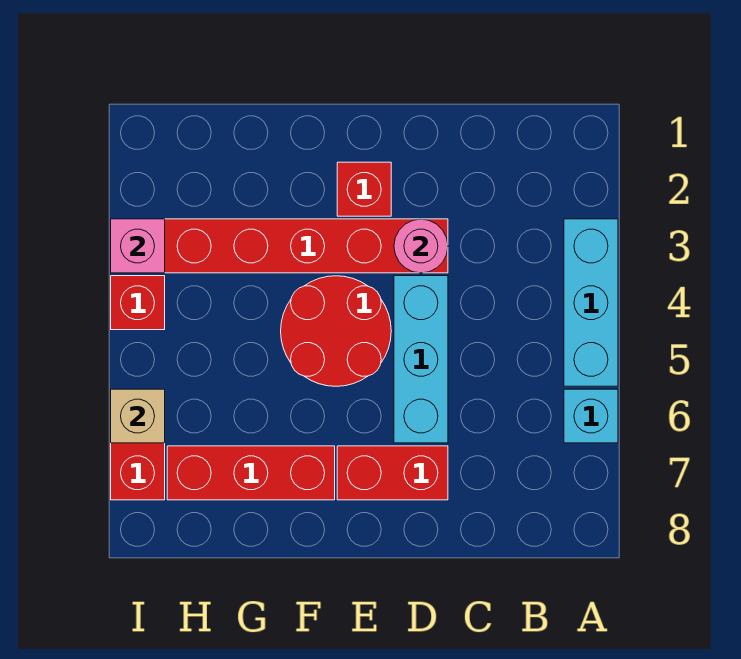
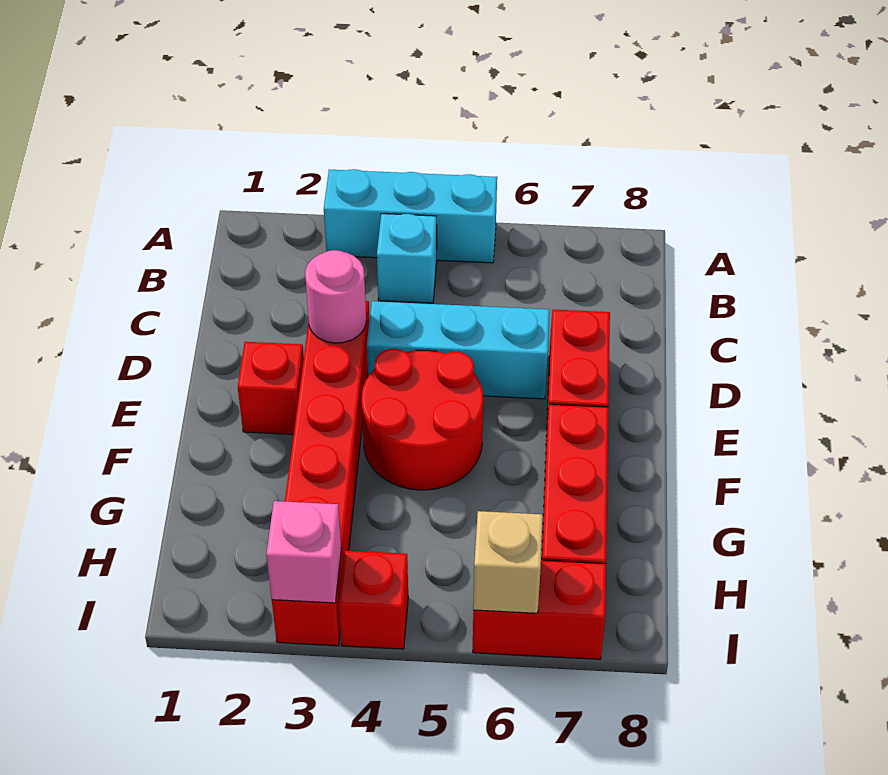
cyan brick A6 level 1 -> cyan brick B4 level 1

